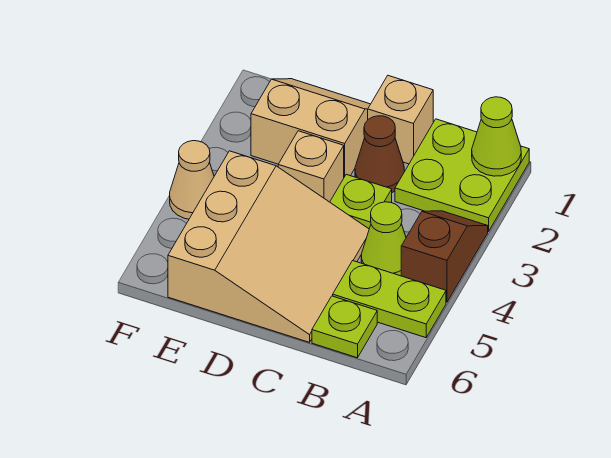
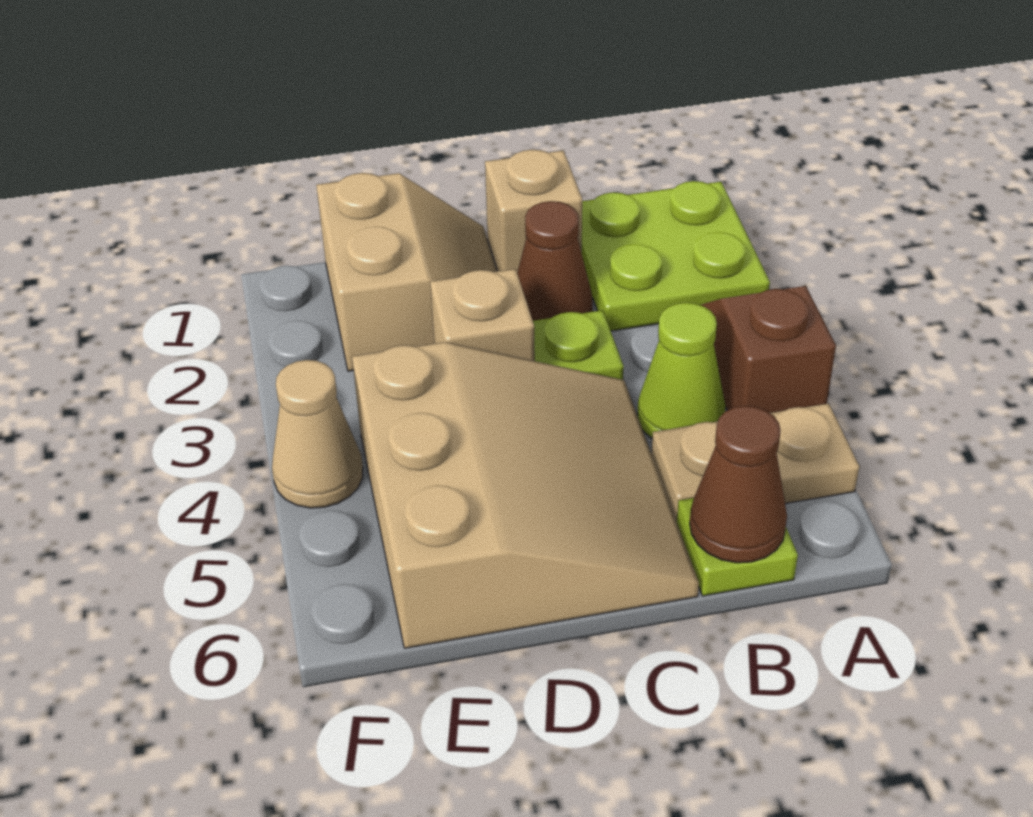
lime cone A1 level 2 -> none
lime plate A5:B5 level 1 -> tan plate A5:B5 level 1
none -> brown cone B6 level 2
tan slope D1:E2 level 1 top 2 -> tan slope D1:E2 level 1 top E

